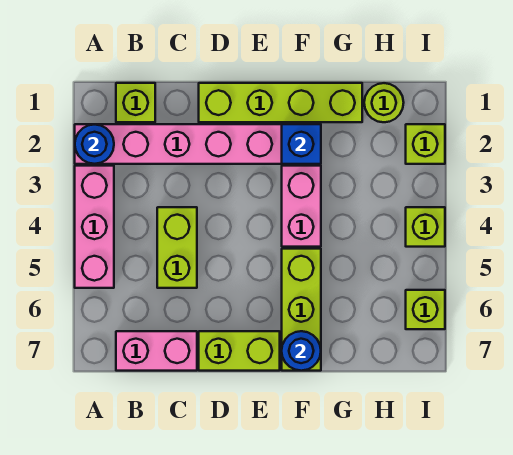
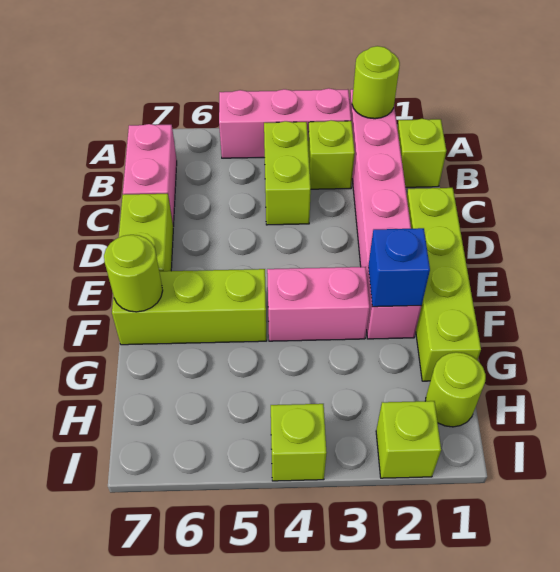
blue round brick A2 level 2 -> lime round brick A2 level 2
lime brick C4:C5 level 1 -> lime brick B4:C4 level 1
blue round brick F7 level 2 -> lime round brick F7 level 2
lime brick I6 level 1 -> lime brick B3 level 1

